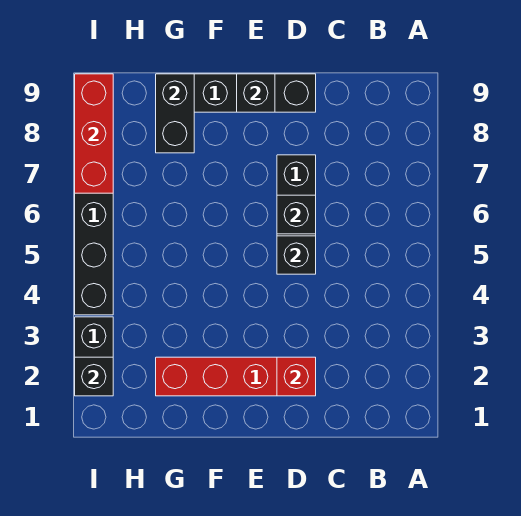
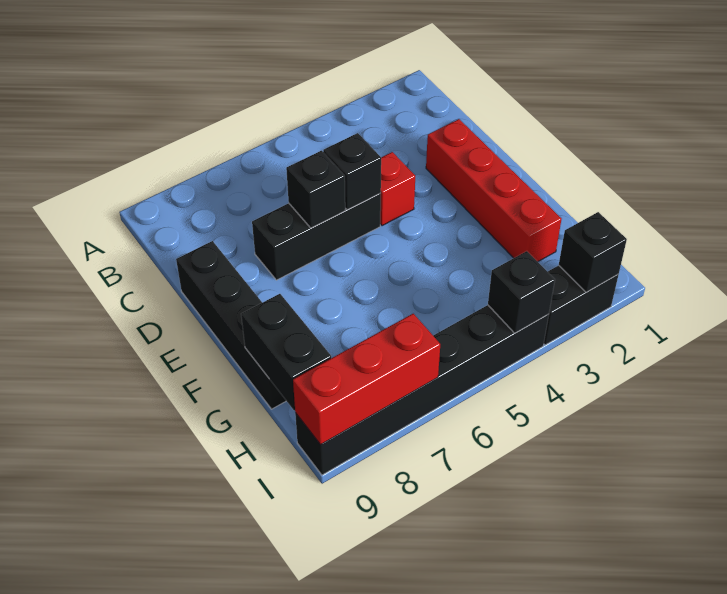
red brick D2 level 2 -> red brick D4 level 1
black brick E9 level 2 -> black brick I4 level 2
black brick G8:G9 level 2 -> black brick G9:H9 level 2

